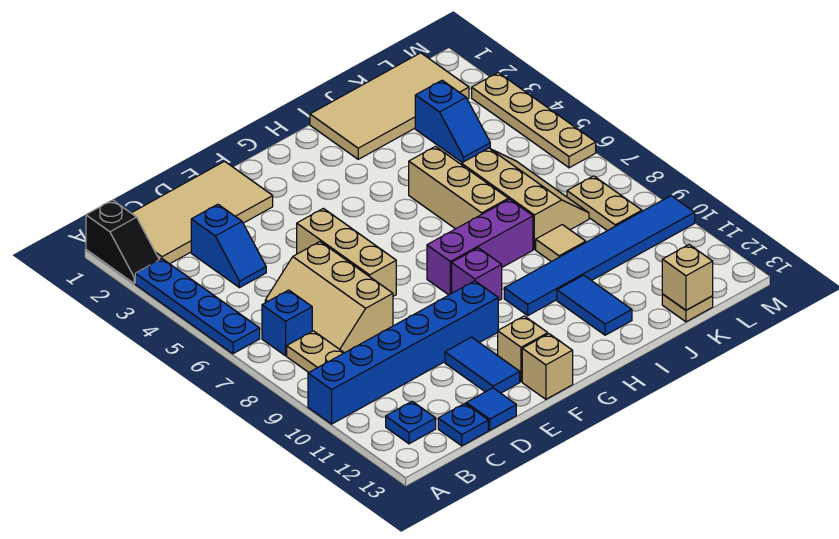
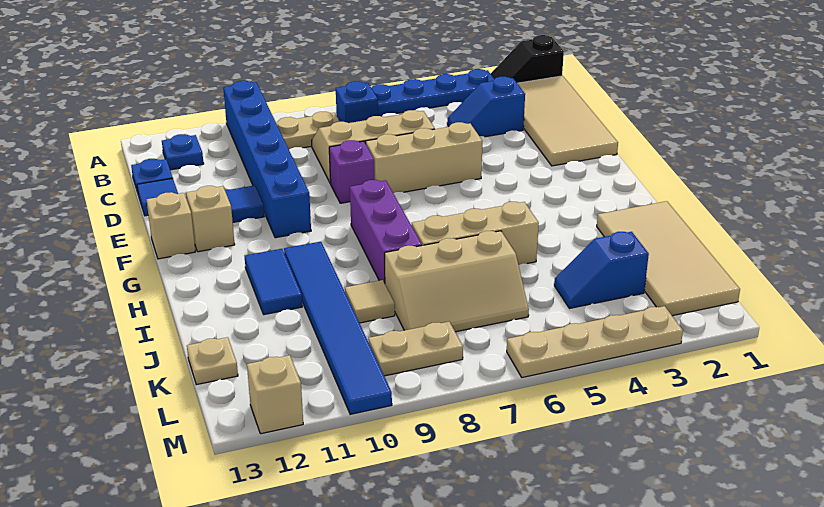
purple brick G9 level 1 -> purple brick E8 level 1
blue tile I11:I12 level 1 -> blue tile H11:I11 level 1
tan brick K13 level 2 -> tan brick M12 level 1

